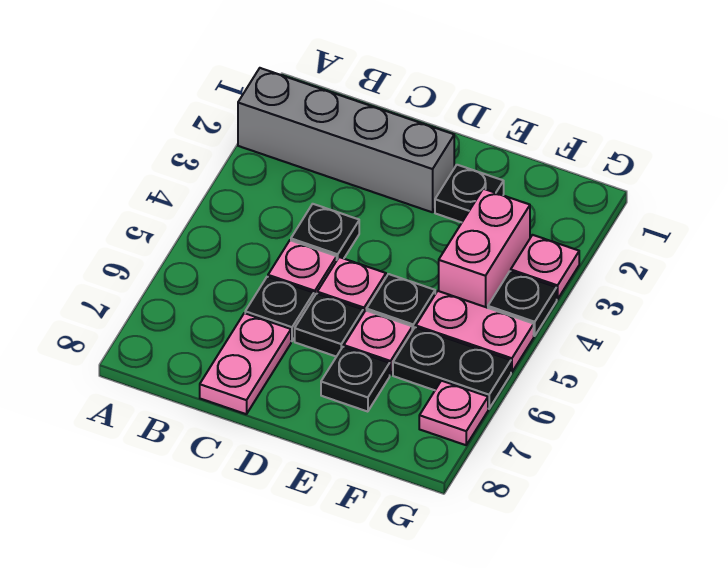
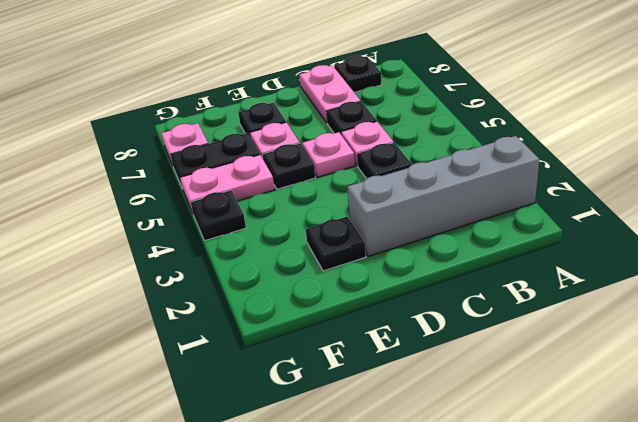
black plate D6 level 1 -> black plate B8 level 1
pink brick F3:F4 level 1 -> none
pink plate G3 level 1 -> none

